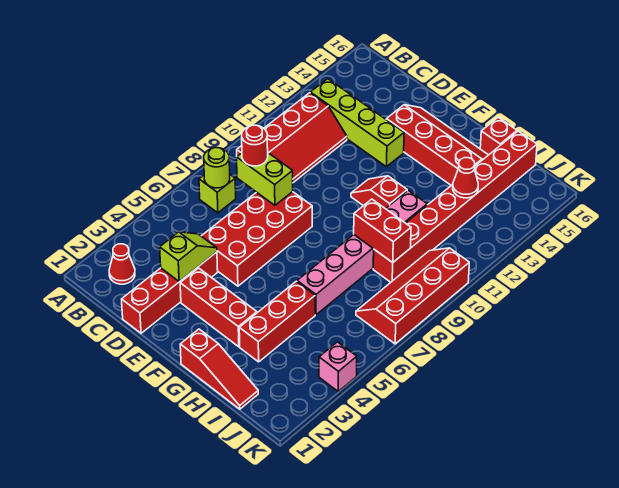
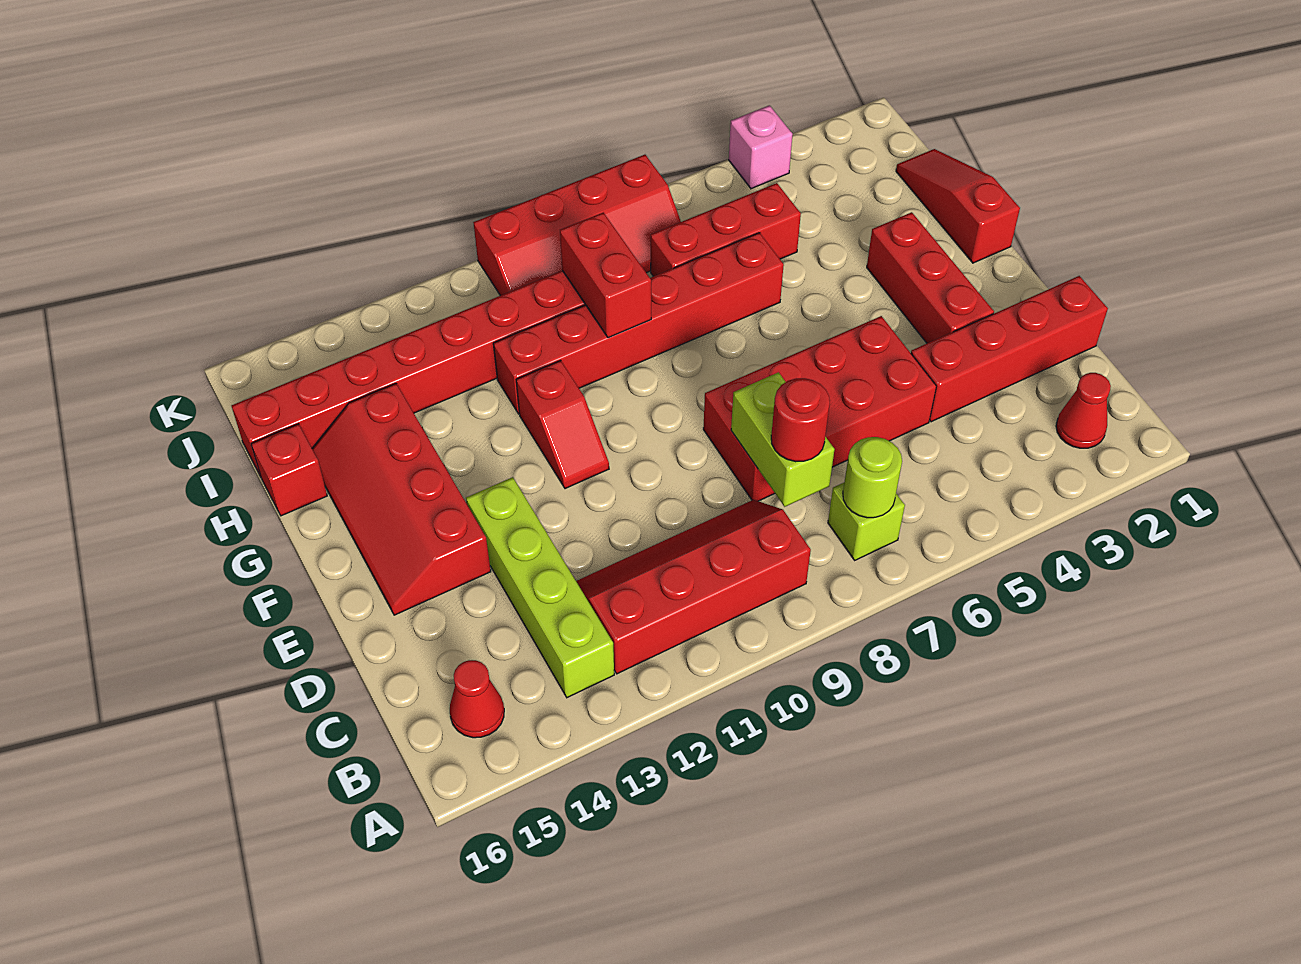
lime slope D3:D4 level 2 top 3 -> none
red brick H3:H5 level 1 -> red brick I5:I7 level 1
pink brick H6:H11 level 1 -> red brick H6:H11 level 1
red cone I13 level 2 -> red cone B15 level 1

